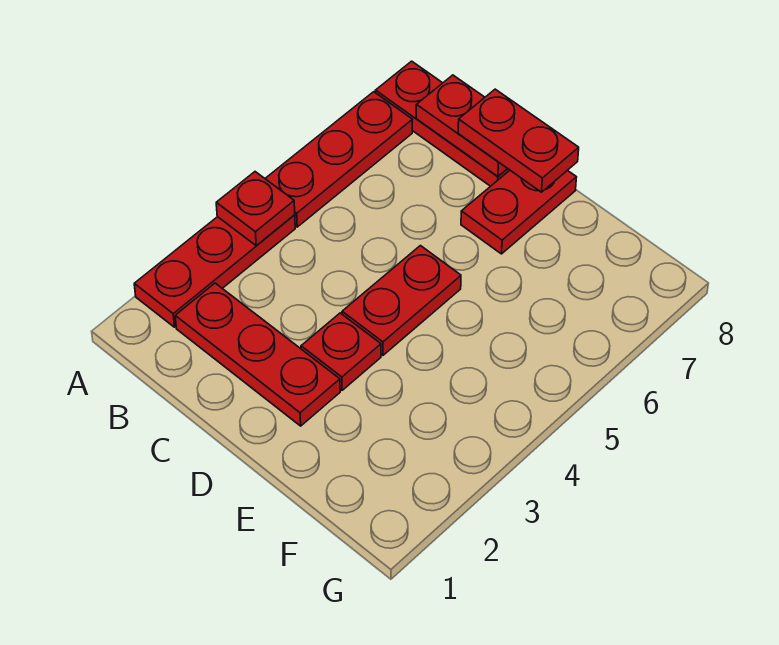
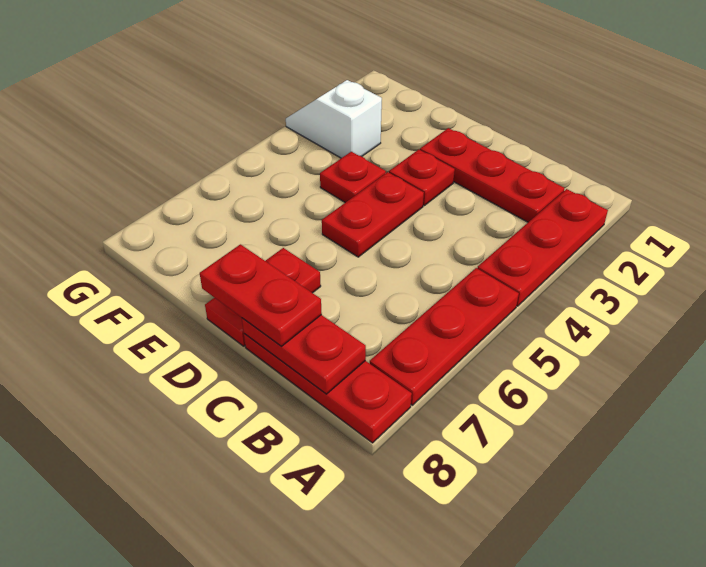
red plate A4 level 2 -> red plate E4 level 1
none -> white slope F3:G3 level 1 top F

